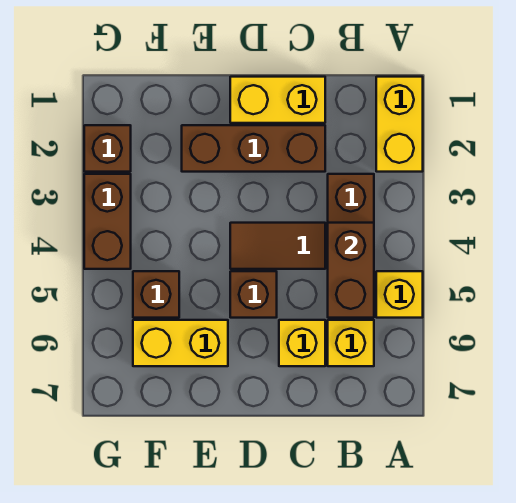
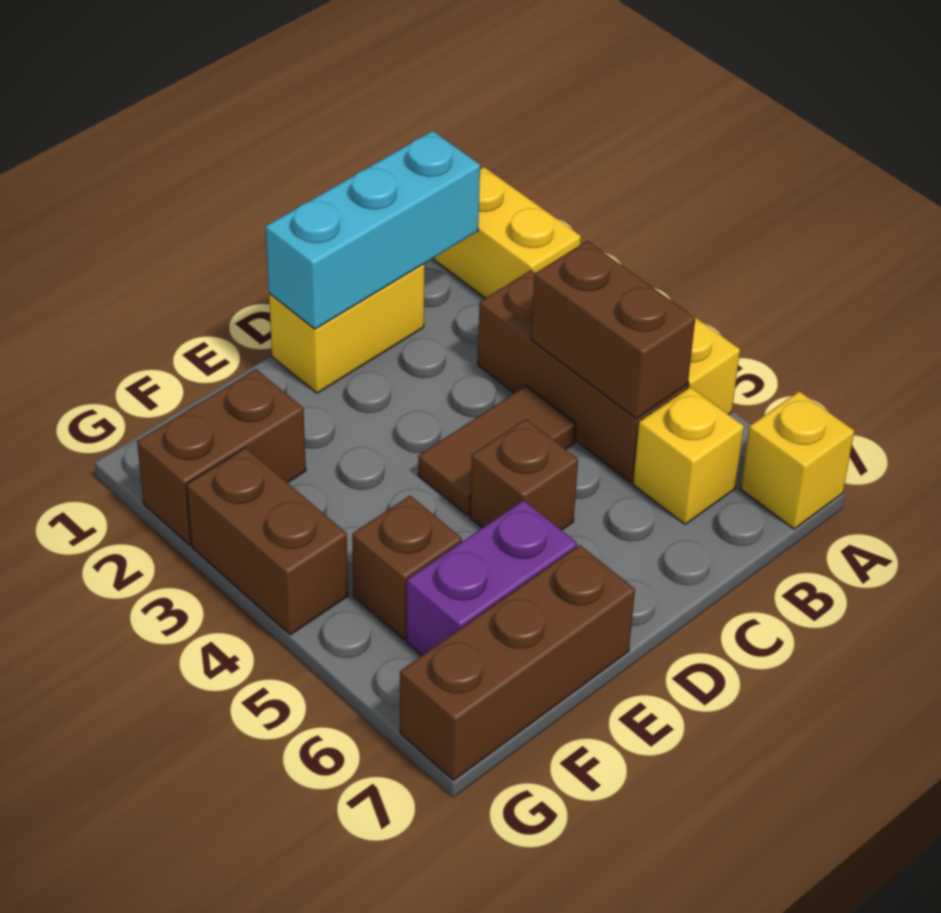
none -> cyan brick B1:D1 level 2
brown brick C2:E2 level 1 -> brown brick E7:G7 level 1
yellow brick C6 level 1 -> yellow brick A7 level 1
yellow brick E6:F6 level 1 -> purple brick E6:F6 level 1
brown brick G2 level 1 -> brown brick F2:G2 level 1

